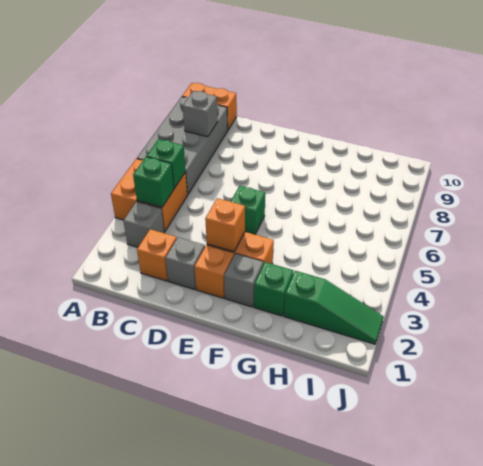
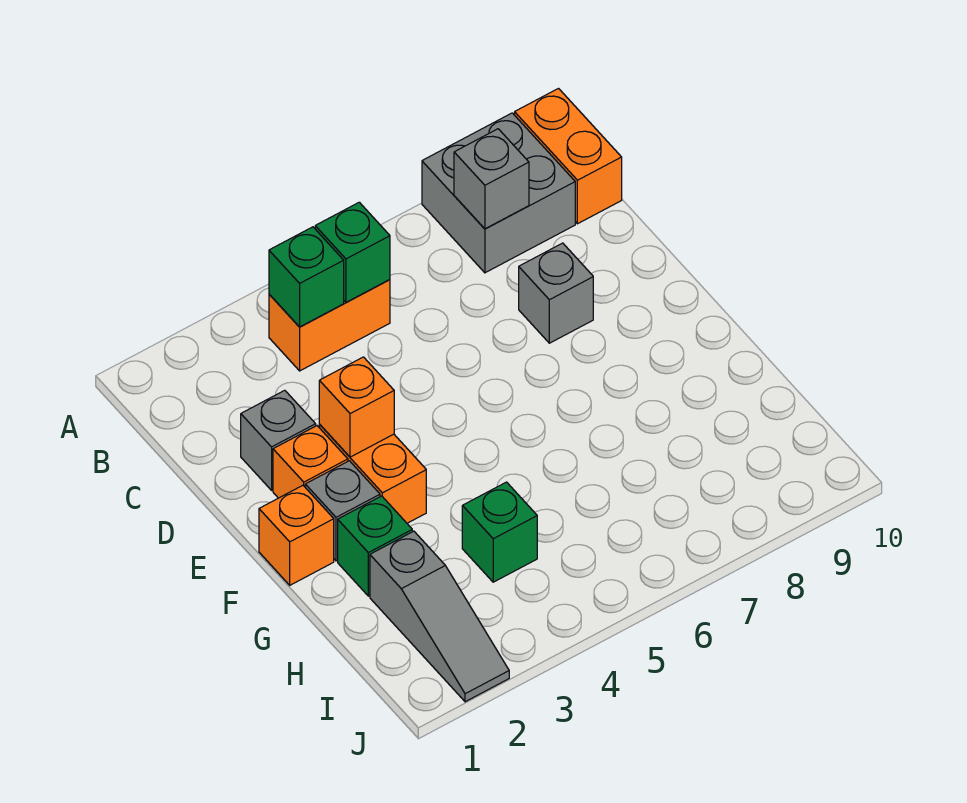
orange brick A4:B5 level 1 -> orange brick B4:B5 level 1
grey brick A6:B9 level 1 -> grey brick A8:B9 level 1
grey brick B3 level 1 -> grey brick D8 level 1
orange brick C2 level 1 -> orange brick F1 level 1
green brick E5 level 1 -> green brick H4 level 1
green slope H2:J2 level 1 top H -> grey slope H2:J2 level 1 top H

